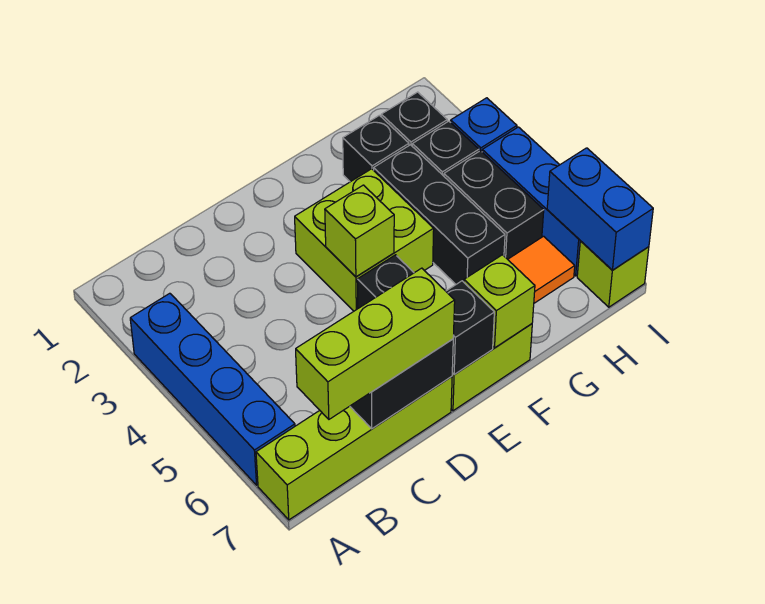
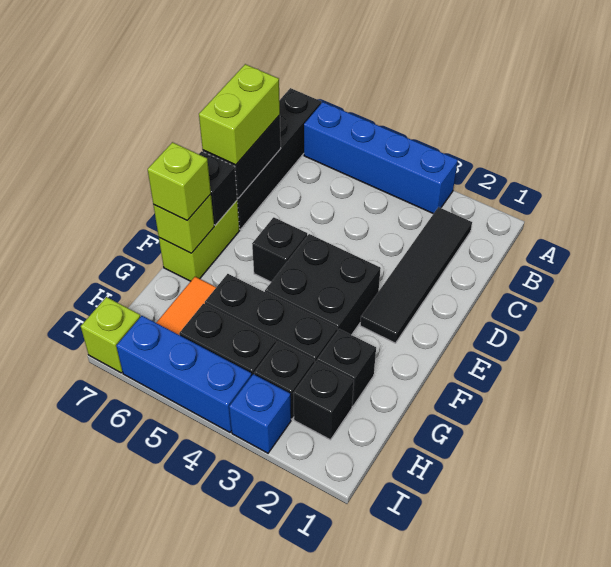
lime brick A7:D7 level 1 -> black brick A7:D7 level 1
none -> black tile B2:E2 level 1
lime brick B7:D7 level 3 -> lime brick C7:D7 level 3
lime brick E3:F4 level 1 -> black brick E3:F4 level 1
lime brick E4 level 2 -> lime brick F7 level 3
blue brick I6:I7 level 2 -> none

